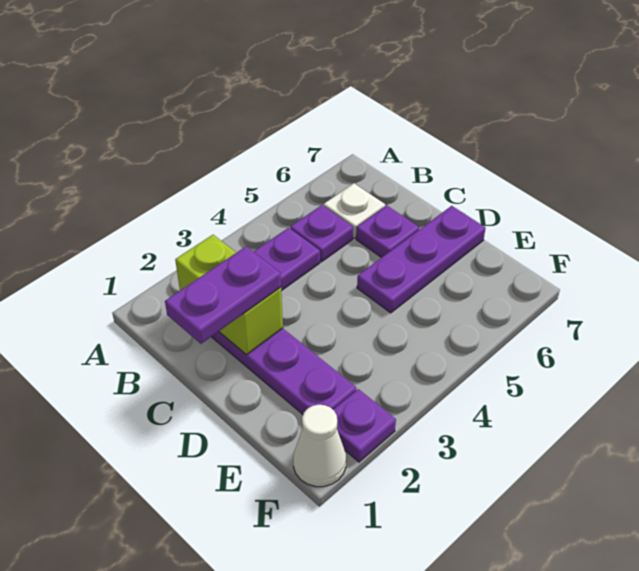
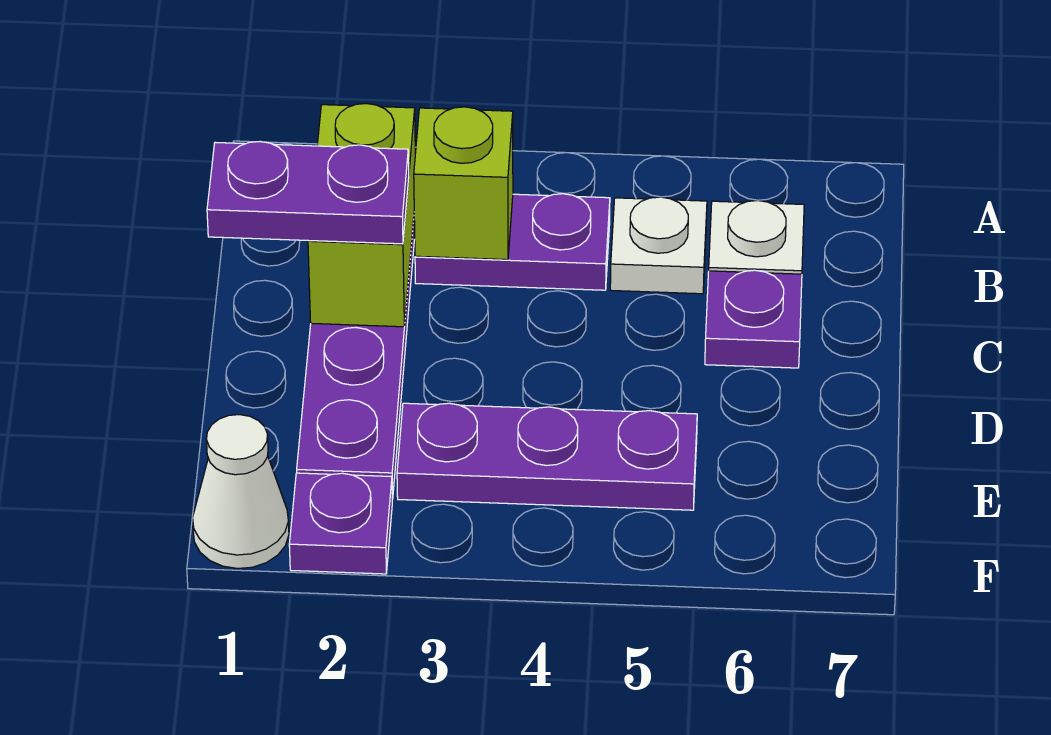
none -> lime brick B3 level 2
purple plate B5 level 1 -> white plate B5 level 1
purple plate D5:D7 level 1 -> purple plate E3:E5 level 1

